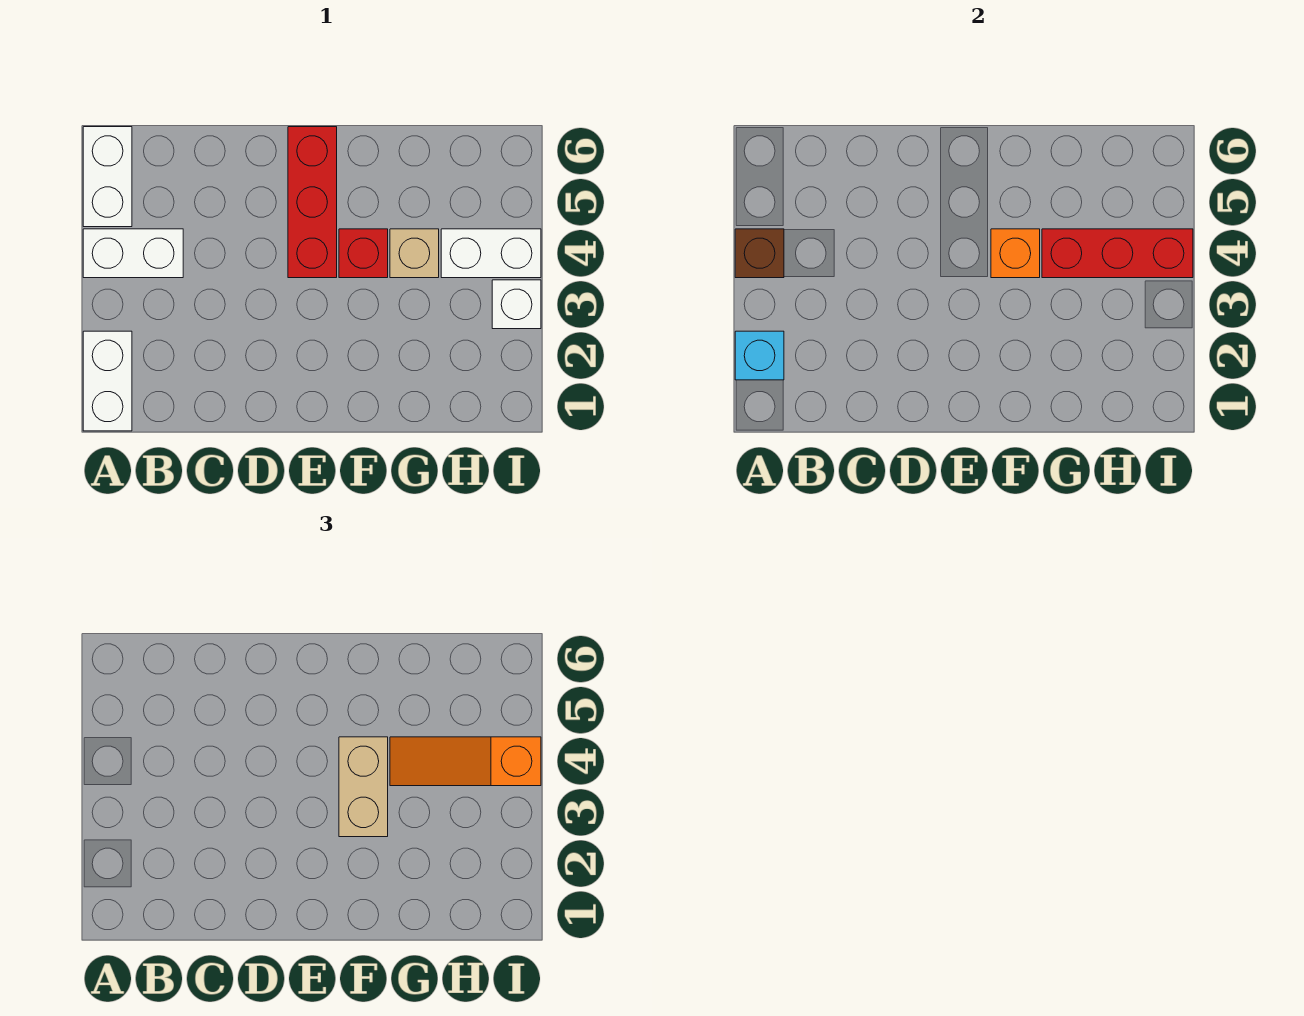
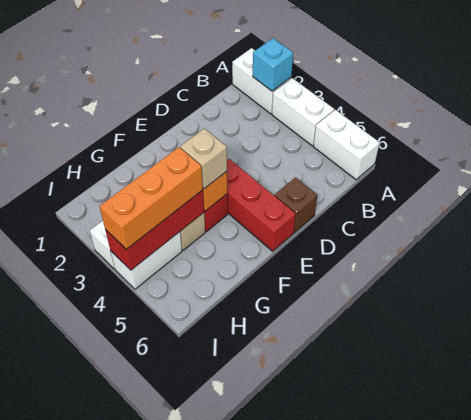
white brick A4:B4 level 1 -> white brick A3:A4 level 1
brown brick A4 level 2 -> brown brick D6 level 1
tan brick F3:F4 level 3 -> tan brick F4 level 3
orange slope G4:I4 level 3 top I -> orange brick G4:I4 level 3

